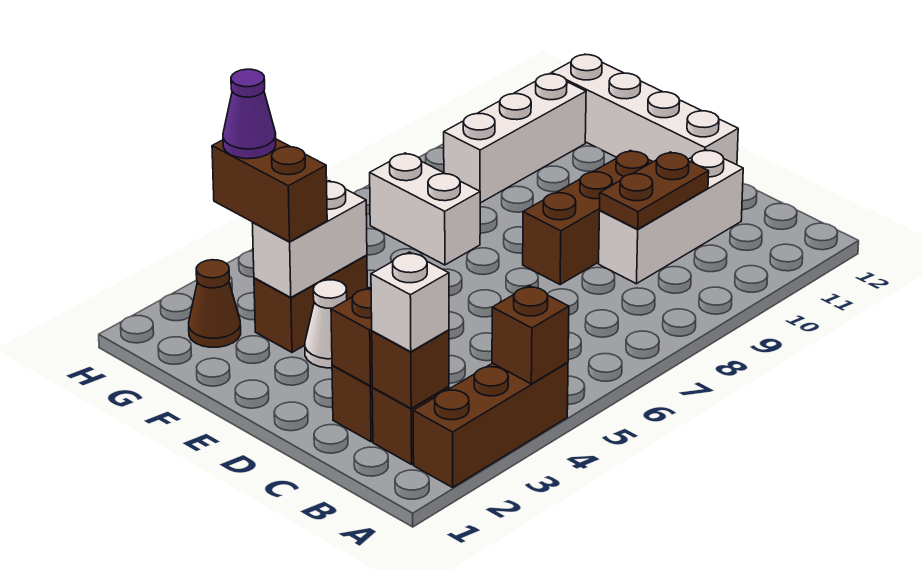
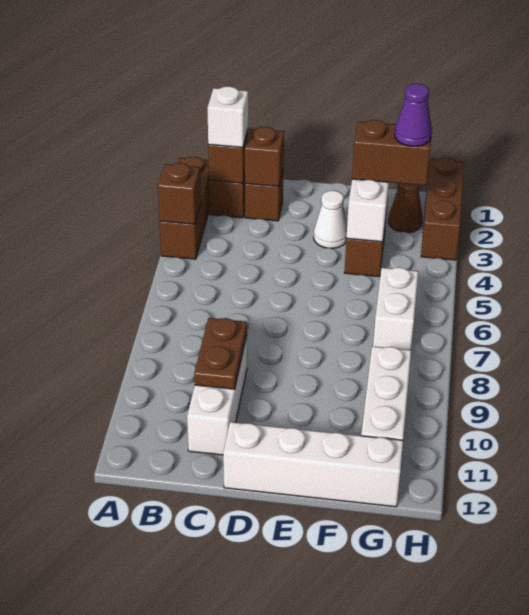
brown brick D8:D10 level 1 -> brown brick H1:H3 level 1
white brick F7:G7 level 1 -> white brick G6:G7 level 1

